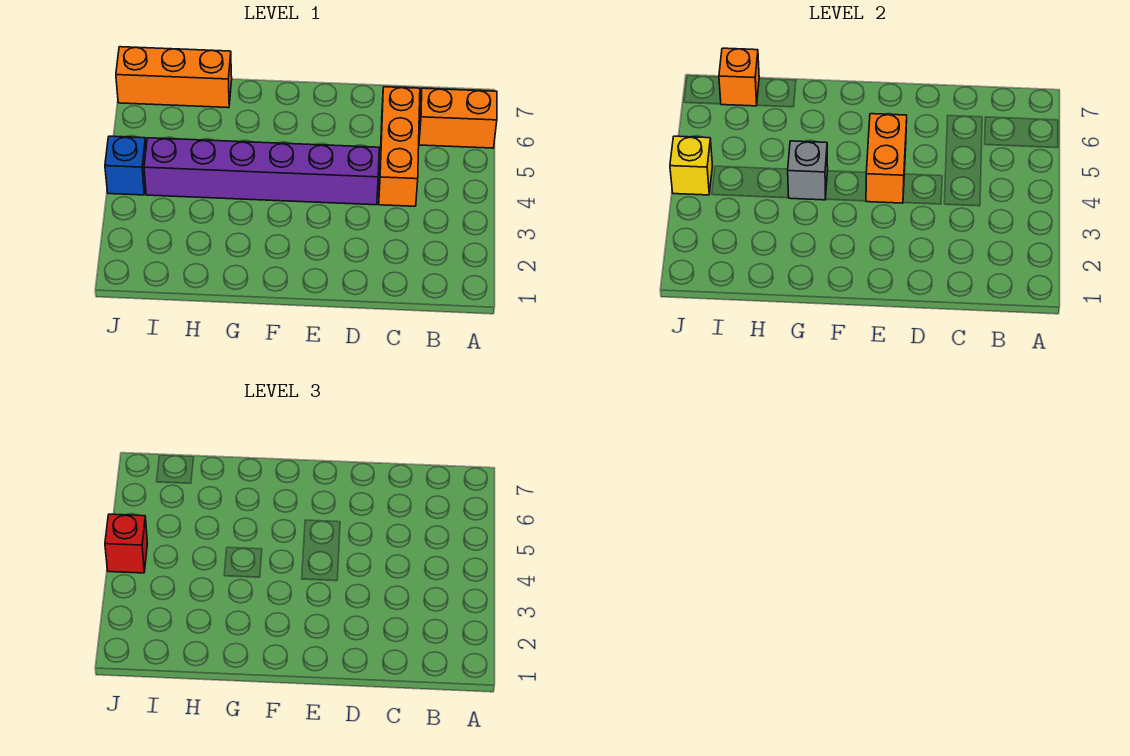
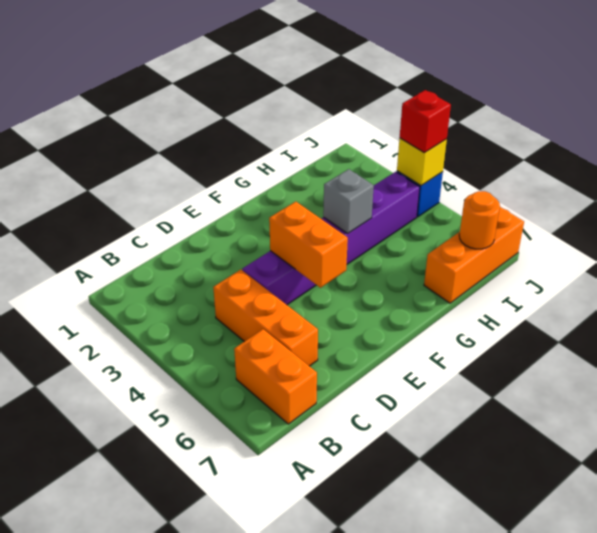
orange brick A6:B6 level 1 -> orange brick B6:B7 level 1
orange brick I7 level 2 -> orange round brick I7 level 2

